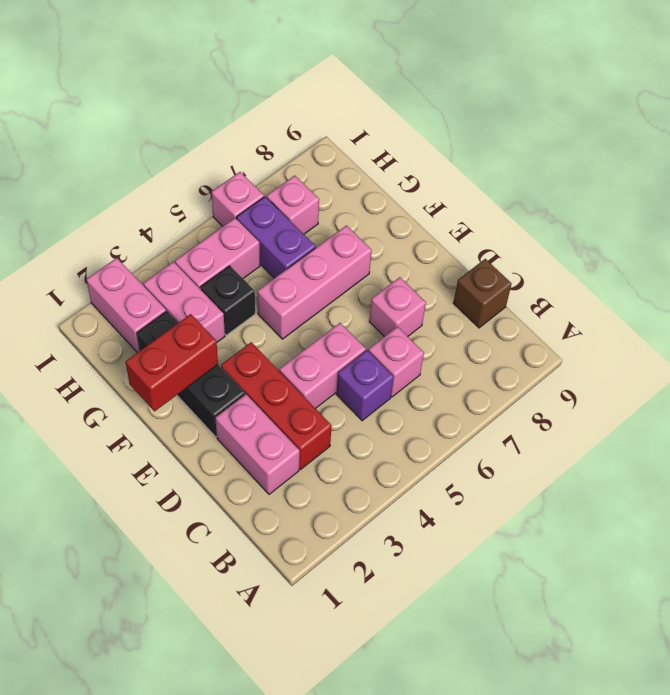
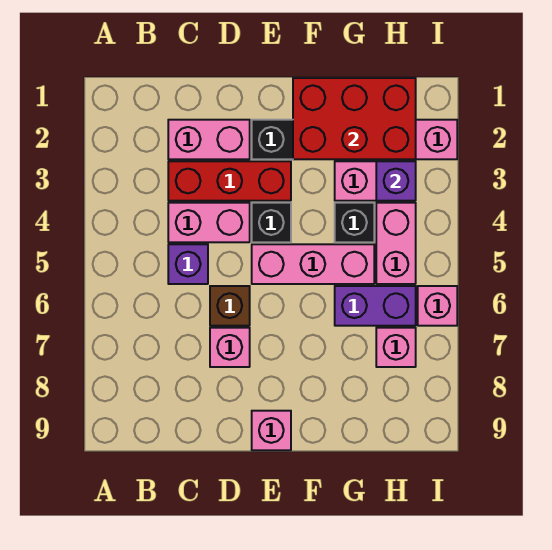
pink brick C6 level 1 -> pink brick E9 level 1
brown brick C9 level 1 -> brown brick D6 level 1
pink brick D4:D5 level 1 -> pink brick C4:D4 level 1
none -> black brick E4 level 1
red brick F1:F2 level 2 -> red brick F1:H2 level 2
pink brick F5:F7 level 1 -> pink brick E5:G5 level 1
none -> purple brick H3 level 2

